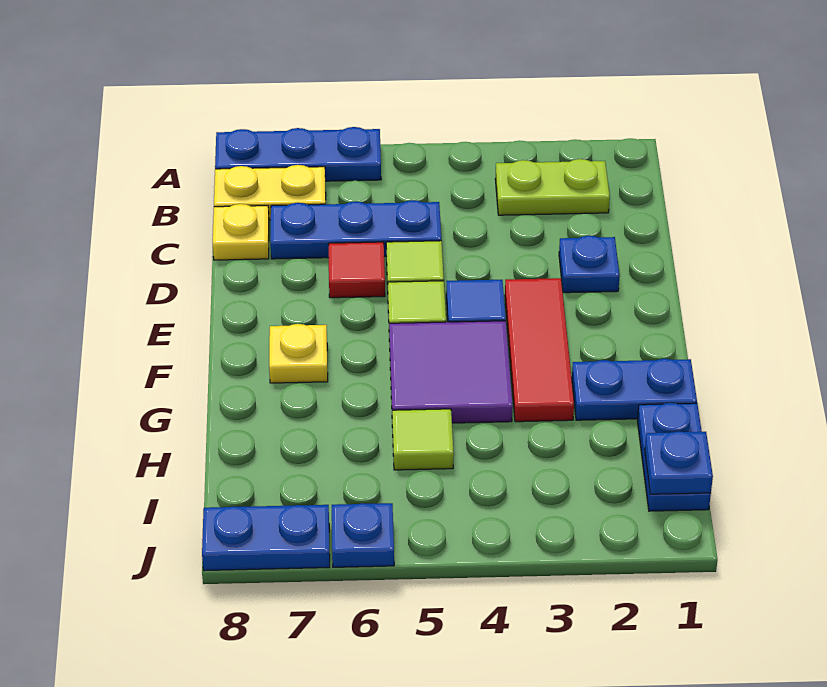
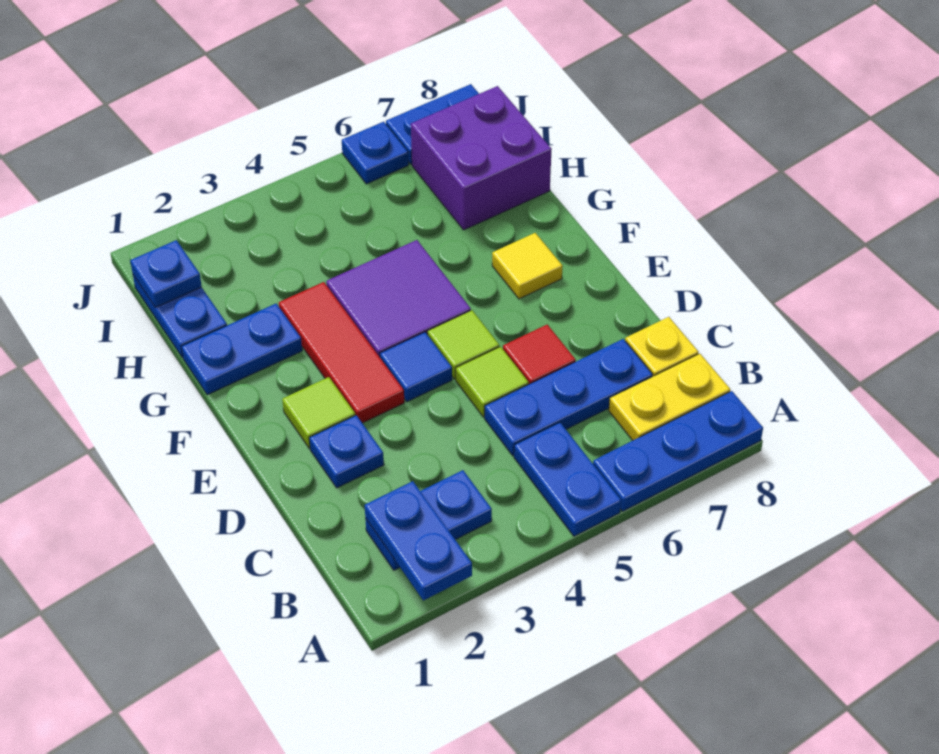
none -> blue plate A2:B2 level 2
none -> blue plate A5:B5 level 1
lime plate B2:B3 level 1 -> blue plate B2:B3 level 1
yellow plate F7 level 1 -> yellow tile F7 level 1
lime tile H5 level 1 -> lime tile E2 level 1
none -> purple brick H7:I8 level 1

